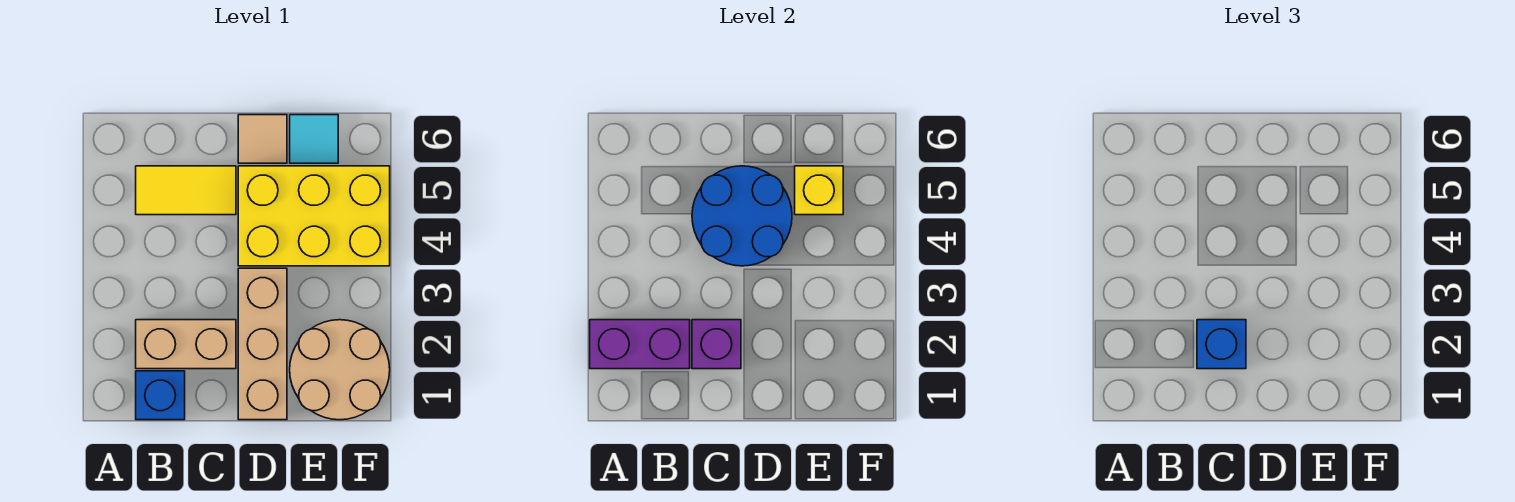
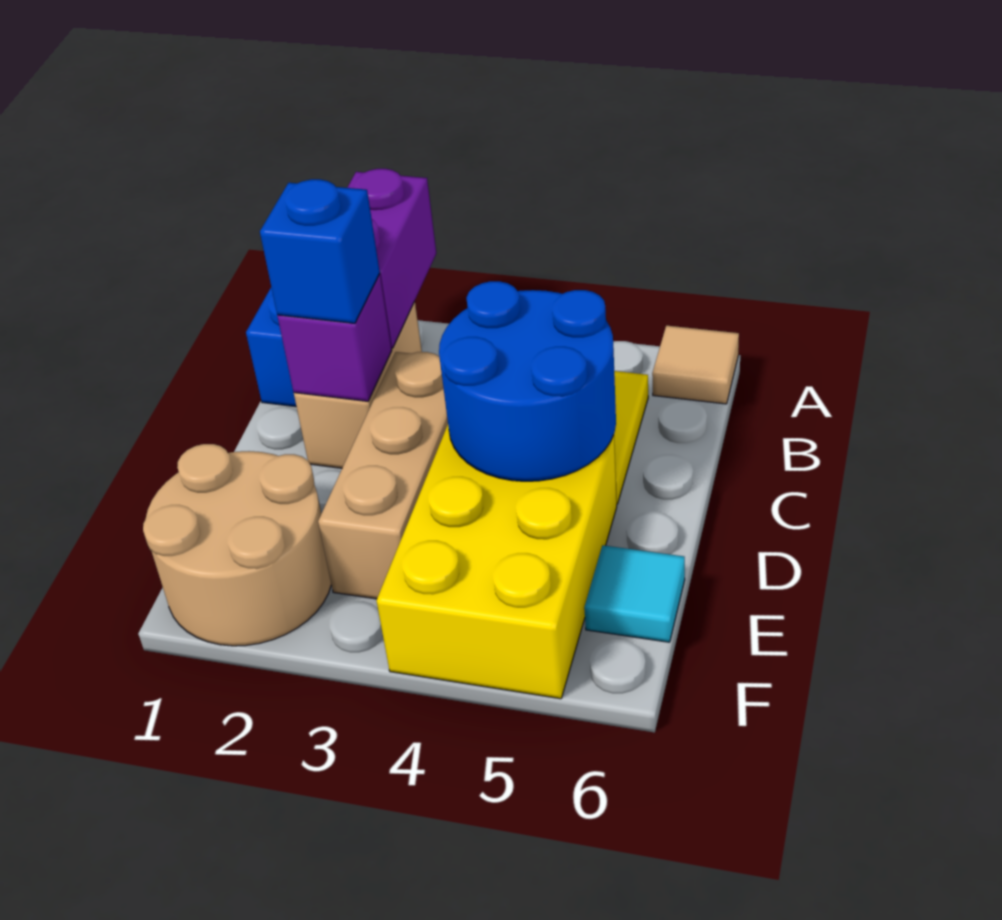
tan brick D1:D3 level 1 -> tan brick C3:E3 level 1
tan tile D6 level 1 -> tan tile A6 level 1
yellow brick E5 level 2 -> none

